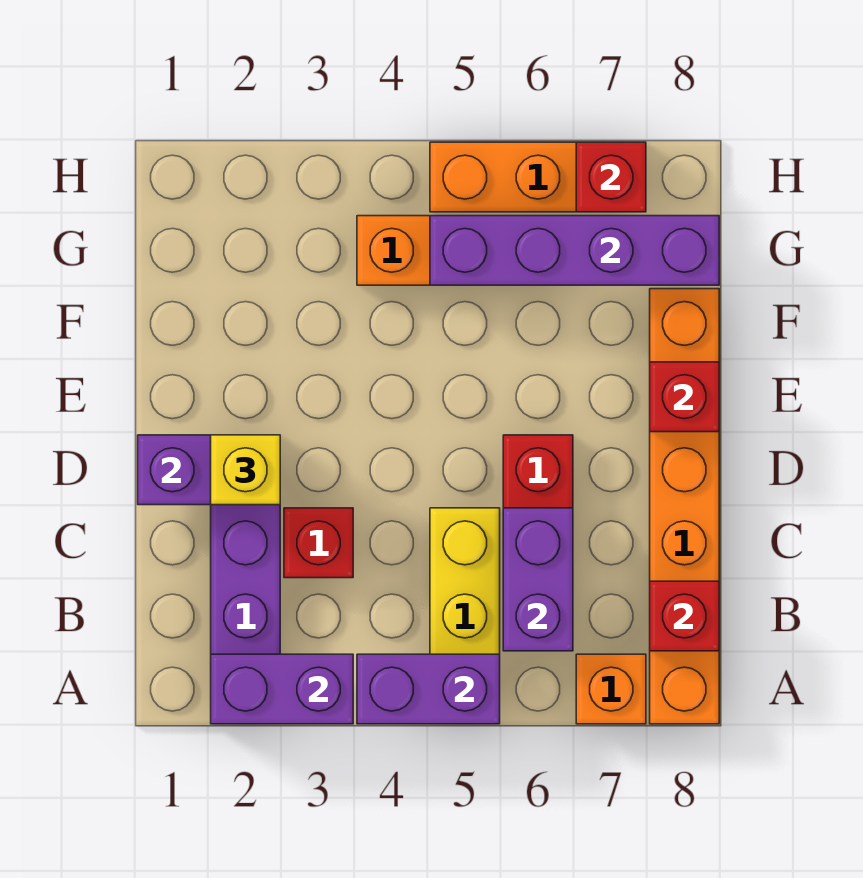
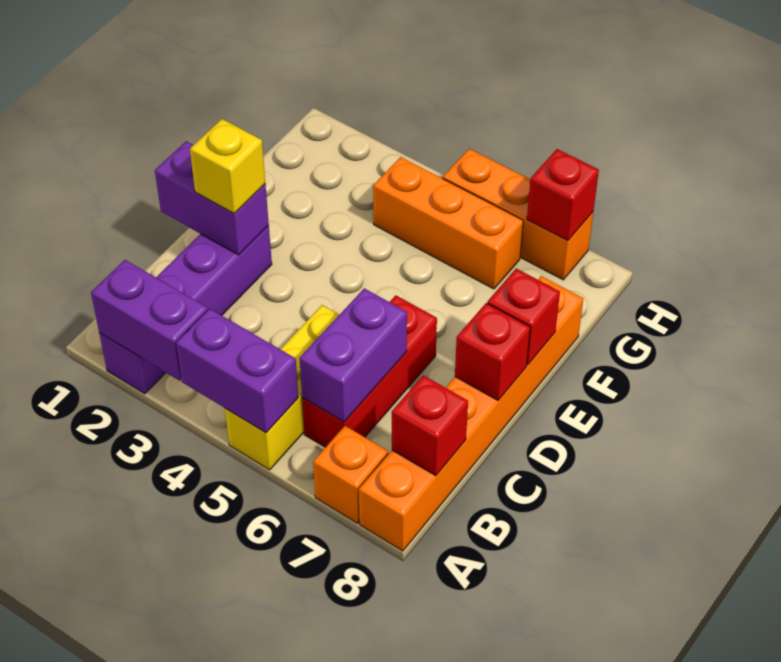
red brick C3 level 1 -> red brick D8 level 2
purple brick G5:G8 level 2 -> none

